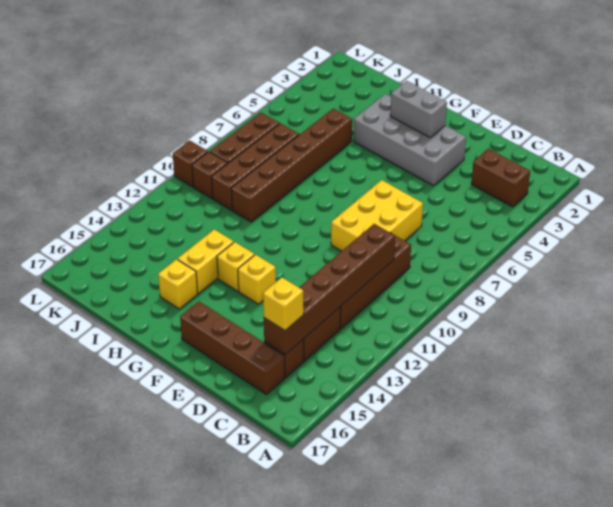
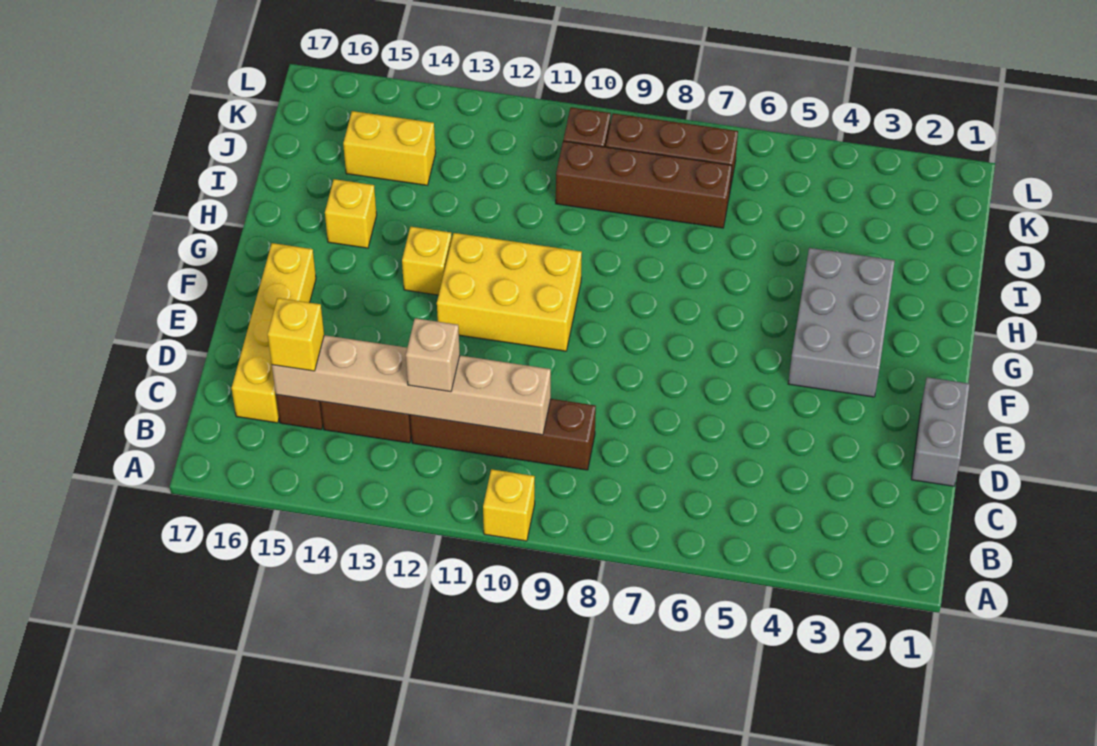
brown brick B3:C3 level 1 -> none
brown brick C10:C15 level 2 -> tan brick C10:C15 level 2
none -> tan brick C12 level 3
brown brick C16:F16 level 1 -> yellow brick C16:F16 level 1
yellow brick D7:E9 level 1 -> yellow brick F10:G12 level 1
grey brick E3:H4 level 1 -> grey brick F3:H4 level 1
grey brick F3:G3 level 2 -> grey brick D1:E1 level 1
yellow brick F13 level 1 -> yellow brick A10 level 1
yellow brick H13:H14 level 1 -> yellow brick J14:J15 level 1
brown brick I5:I10 level 1 -> none
brown brick L10 level 1 -> none

